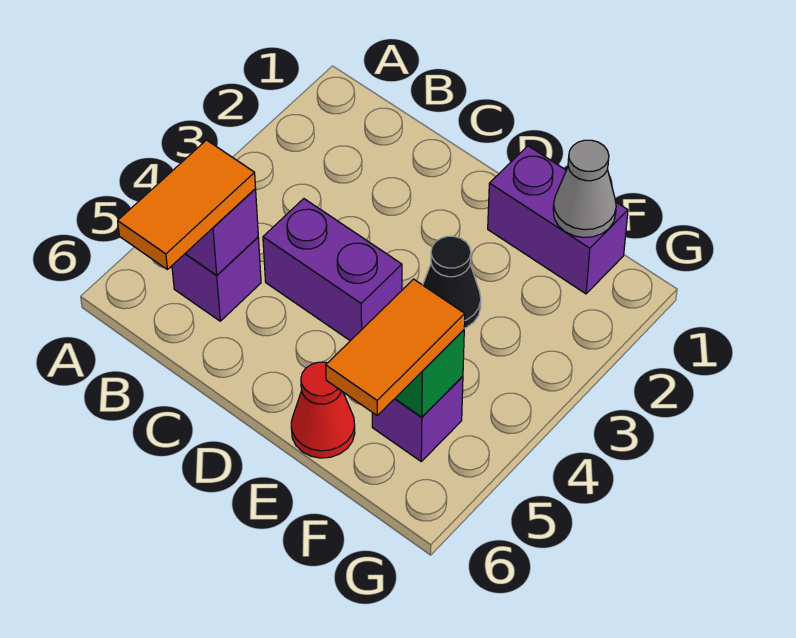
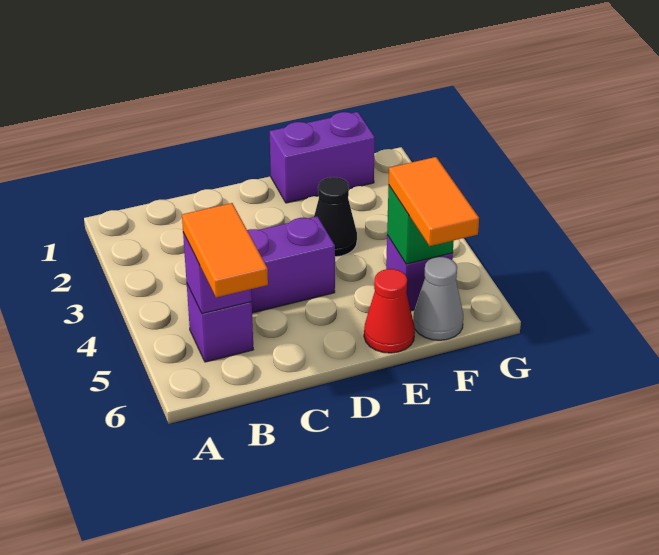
grey cone F1 level 2 -> grey cone F6 level 1

